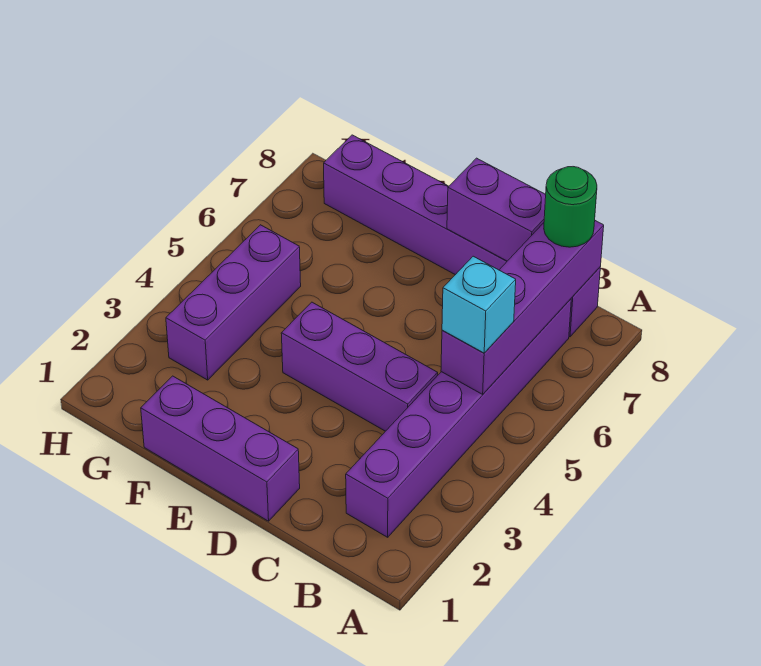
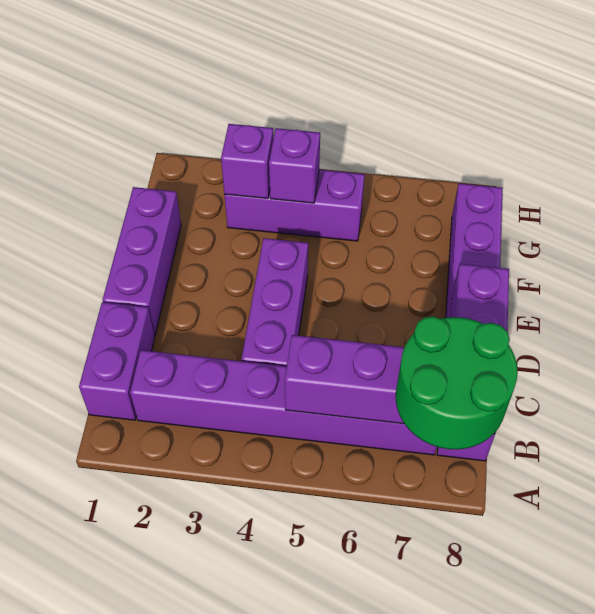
none -> purple brick B1:C1 level 1
cyan brick B5 level 3 -> none
green round brick B8 level 3 -> green round brick A7:B8 level 3
none -> purple brick G3 level 2
none -> purple brick G4 level 2

